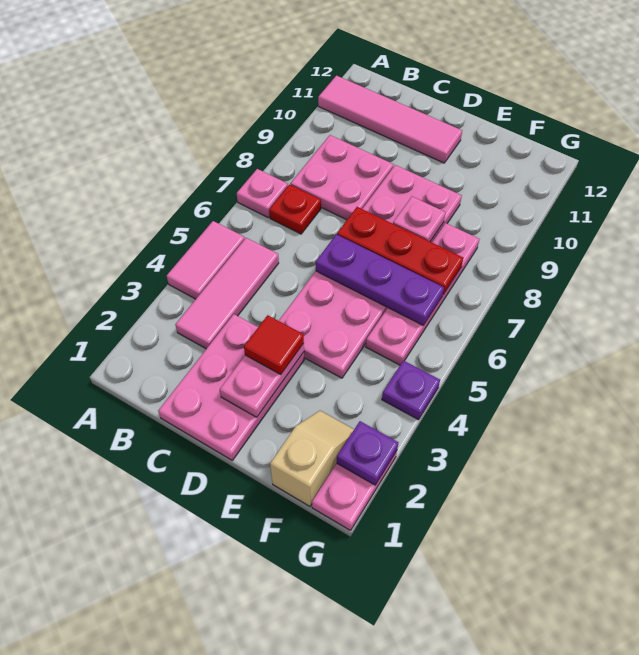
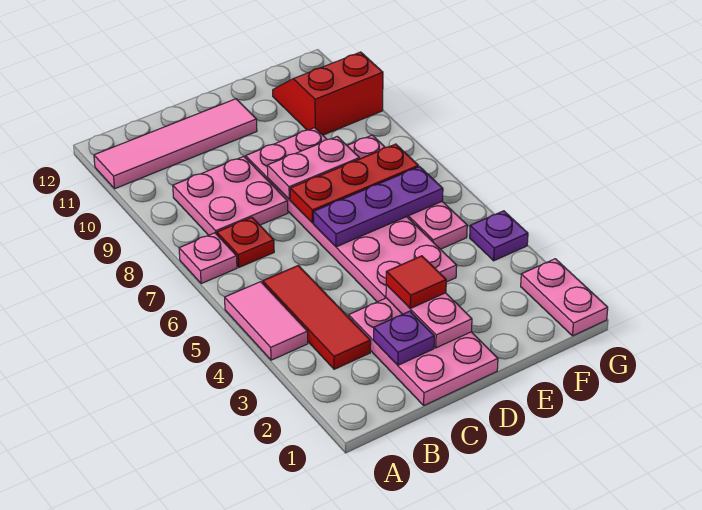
pink tile B3:B5 level 1 -> red tile B3:B5 level 1
pink plate E8 level 2 -> pink plate D8:E8 level 2
tan slope F1:F2 level 1 top 1 -> none
none -> red slope F10:G11 level 1 top 10
purple plate G2 level 2 -> purple plate C2 level 2

